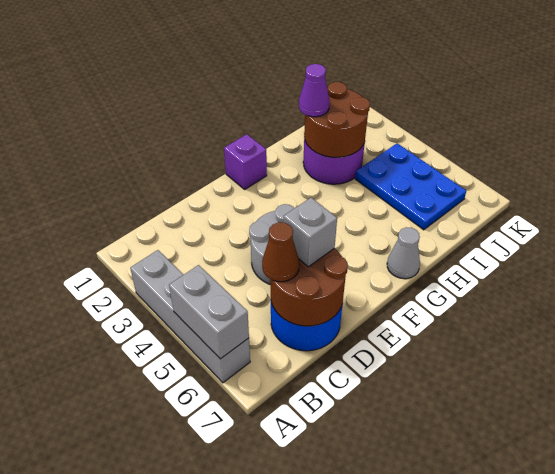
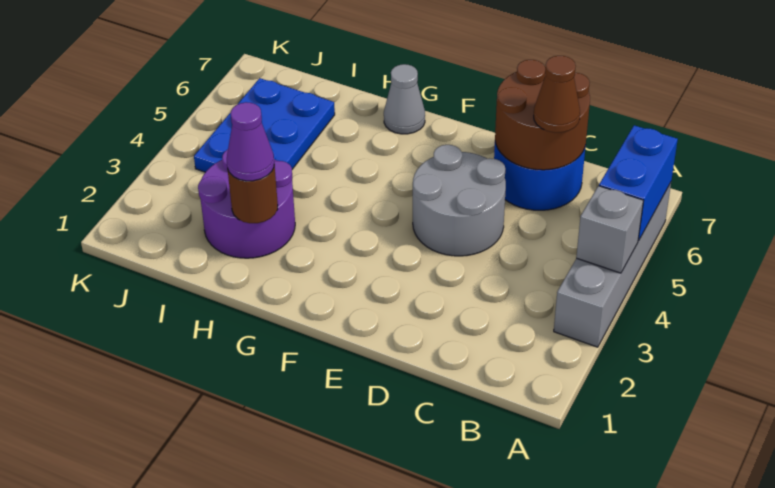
grey brick A5:A6 level 2 -> blue brick A5:A6 level 2
grey brick D6 level 3 -> grey brick A4 level 2
purple brick F1 level 1 -> none
brown round brick H2:I3 level 2 -> brown round brick H2 level 2

